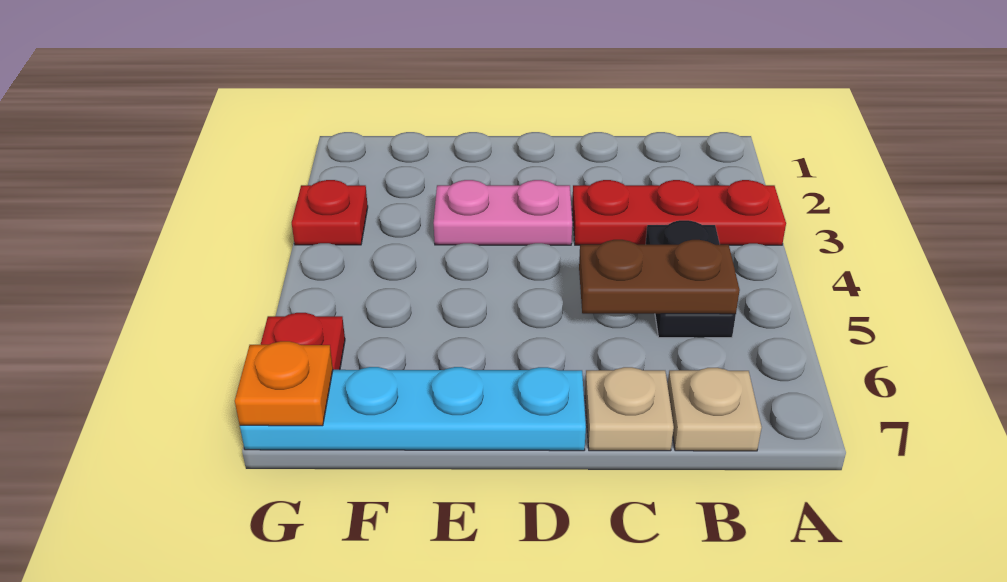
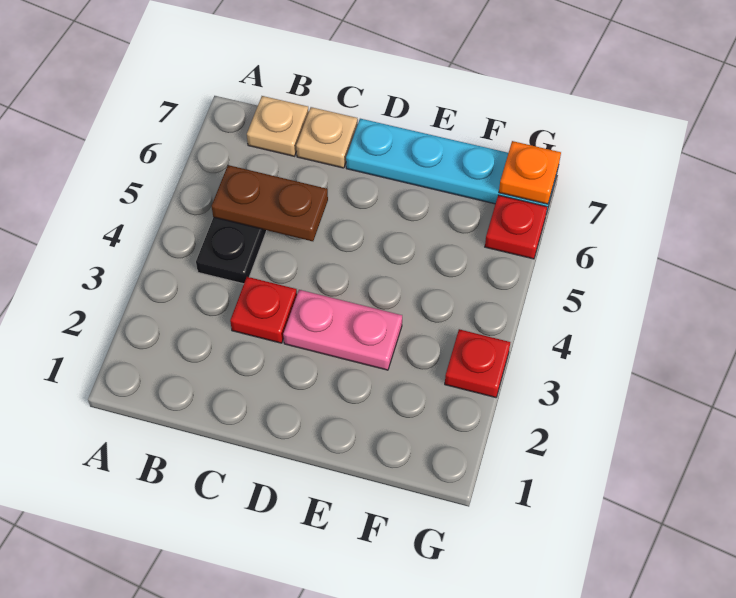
red plate A3:C3 level 1 -> red plate C3 level 1

